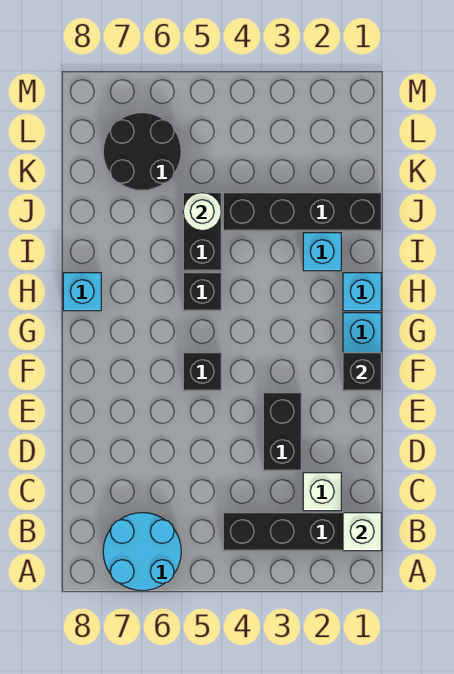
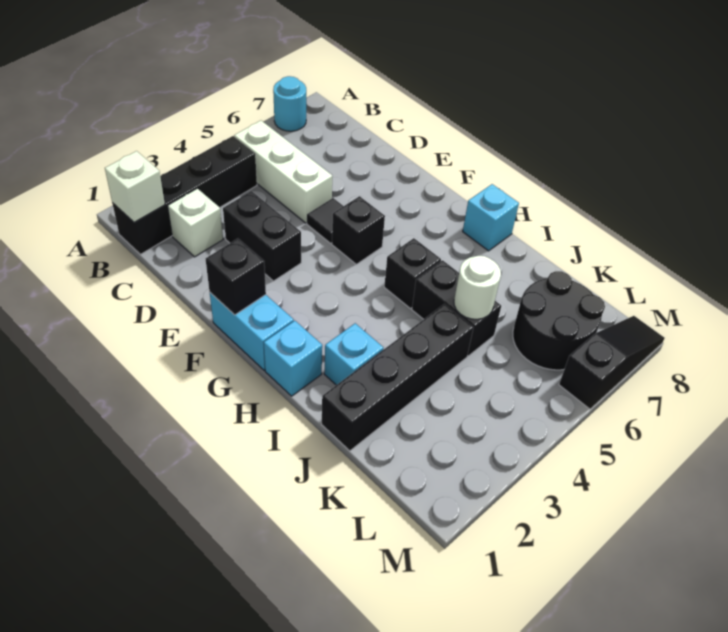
cyan round brick A6:B7 level 1 -> cyan round brick A7 level 1
none -> white brick B5:D5 level 1
none -> black tile E5 level 1
none -> black slope M6:M8 level 1 top 6

